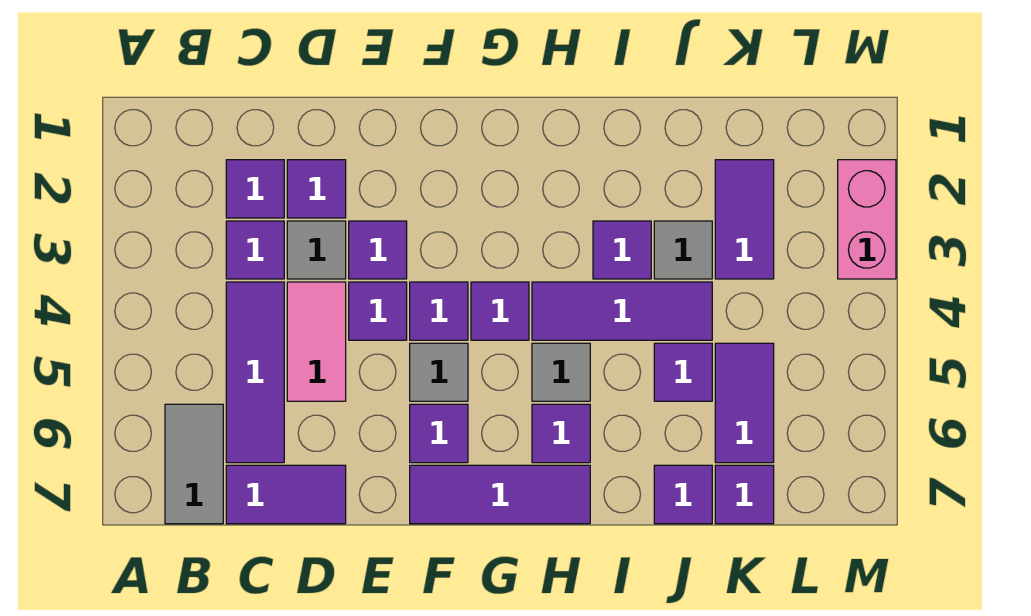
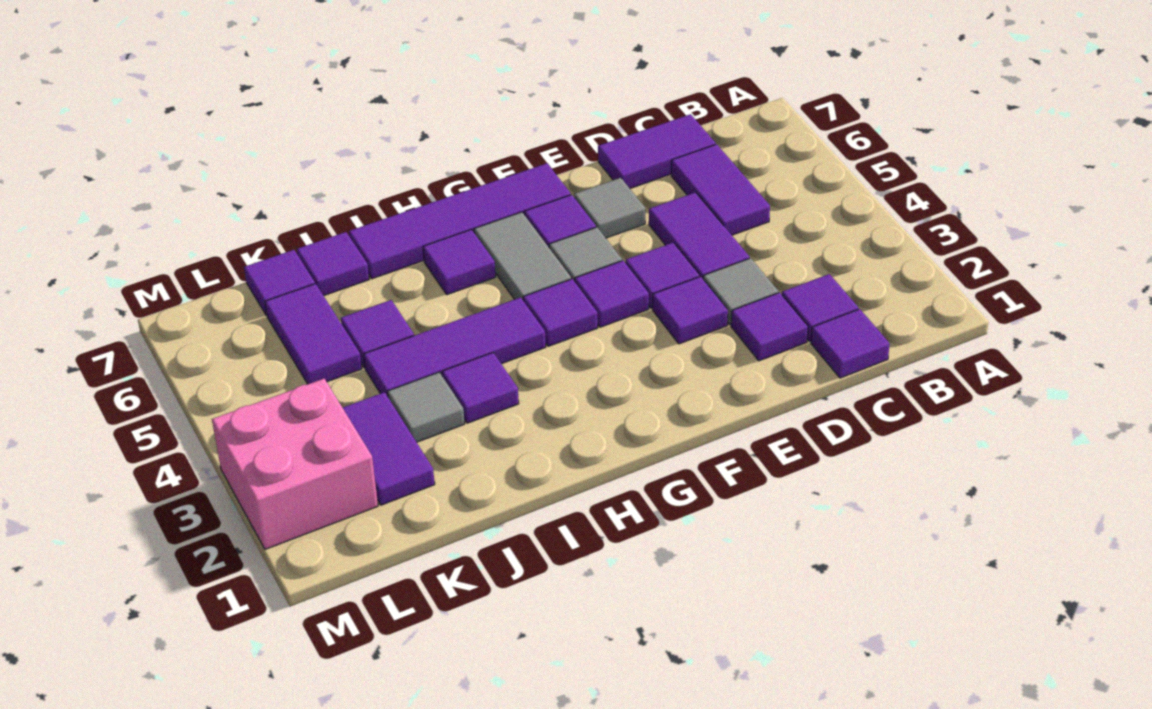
grey tile B6:B7 level 1 -> grey tile G5:G6 level 1
purple tile C3 level 1 -> purple tile C1 level 1
purple tile C4:C6 level 1 -> purple tile C5:C6 level 1
pink tile D4:D5 level 1 -> purple tile D4:D5 level 1
purple tile F7:H7 level 1 -> purple tile F7:I7 level 1
grey tile H5 level 1 -> grey tile E6 level 1
pink brick M2:M3 level 1 -> pink brick L2:M3 level 1

